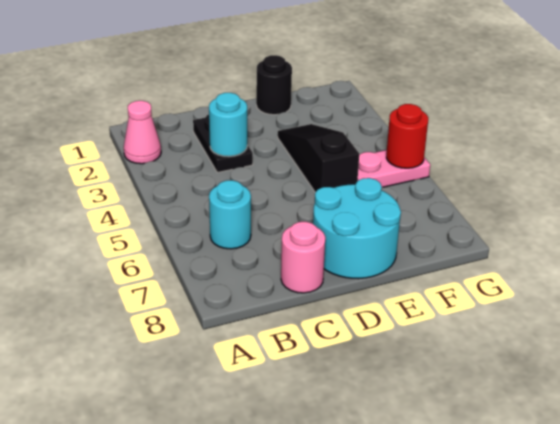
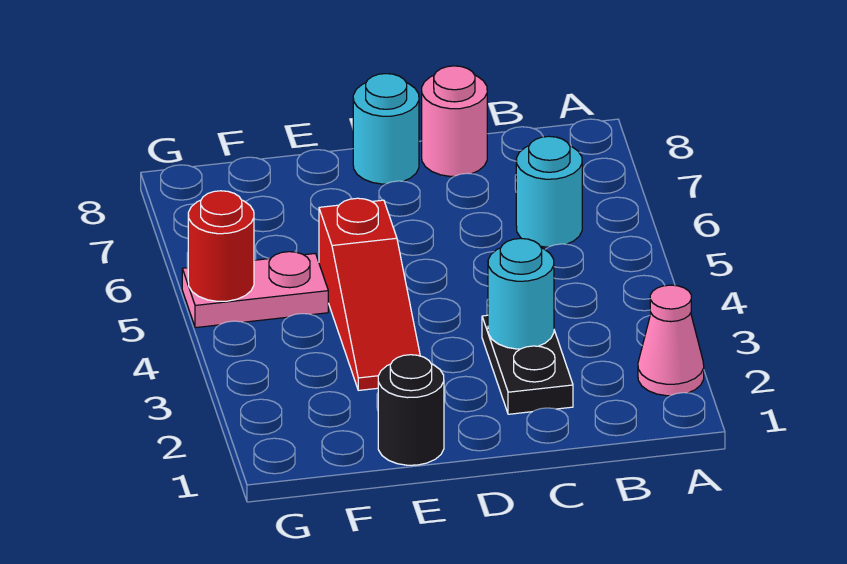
cyan round brick D7:E8 level 1 -> cyan round brick D8 level 1
black slope E3:E5 level 1 top 5 -> red slope E3:E5 level 1 top 5

